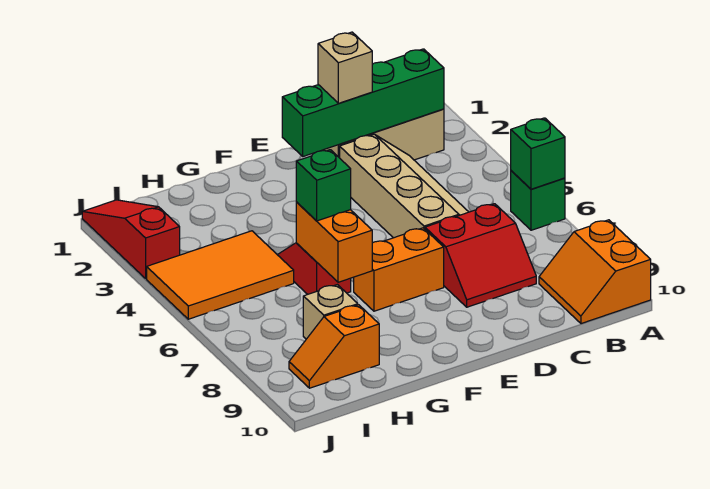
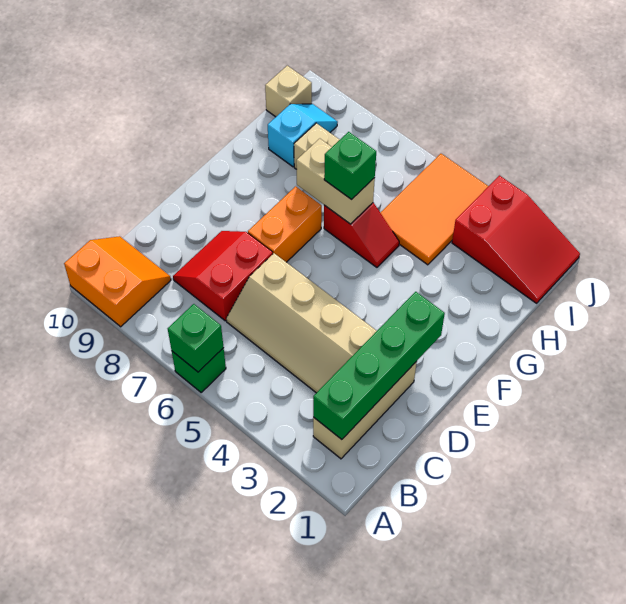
tan brick D2 level 3 -> tan brick I10 level 1
orange brick G6:G7 level 2 -> tan brick G6:G7 level 2
orange slope H9:I9 level 1 top H -> cyan slope H9:I9 level 1 top H
red slope J1:J3 level 1 top 3 -> red slope I1:J3 level 1 top 3

